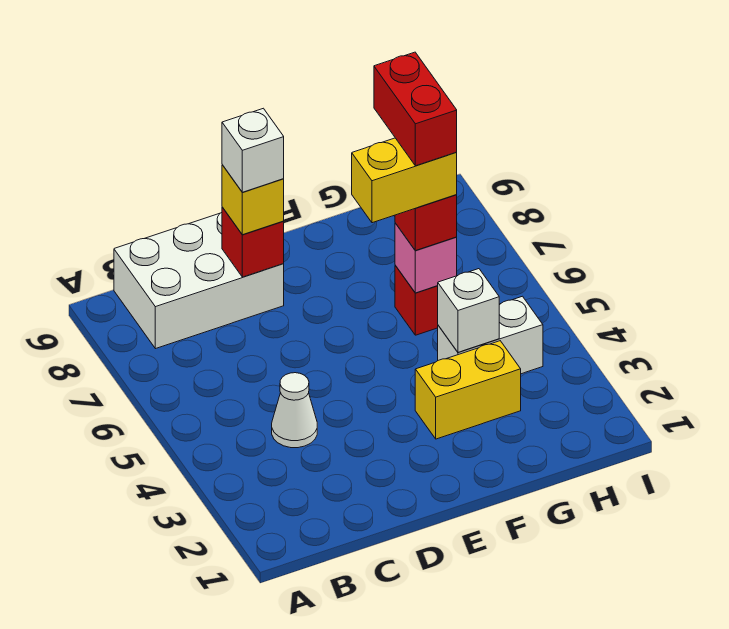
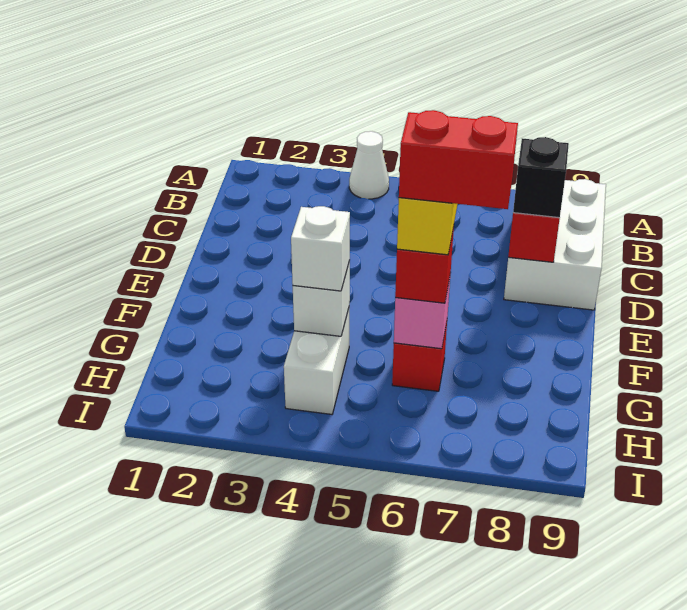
white cone C4 level 1 -> white cone A4 level 1
yellow brick D8 level 3 -> black brick D8 level 3
white brick D8 level 4 -> white brick G4 level 3
yellow brick F3:G3 level 1 -> none

